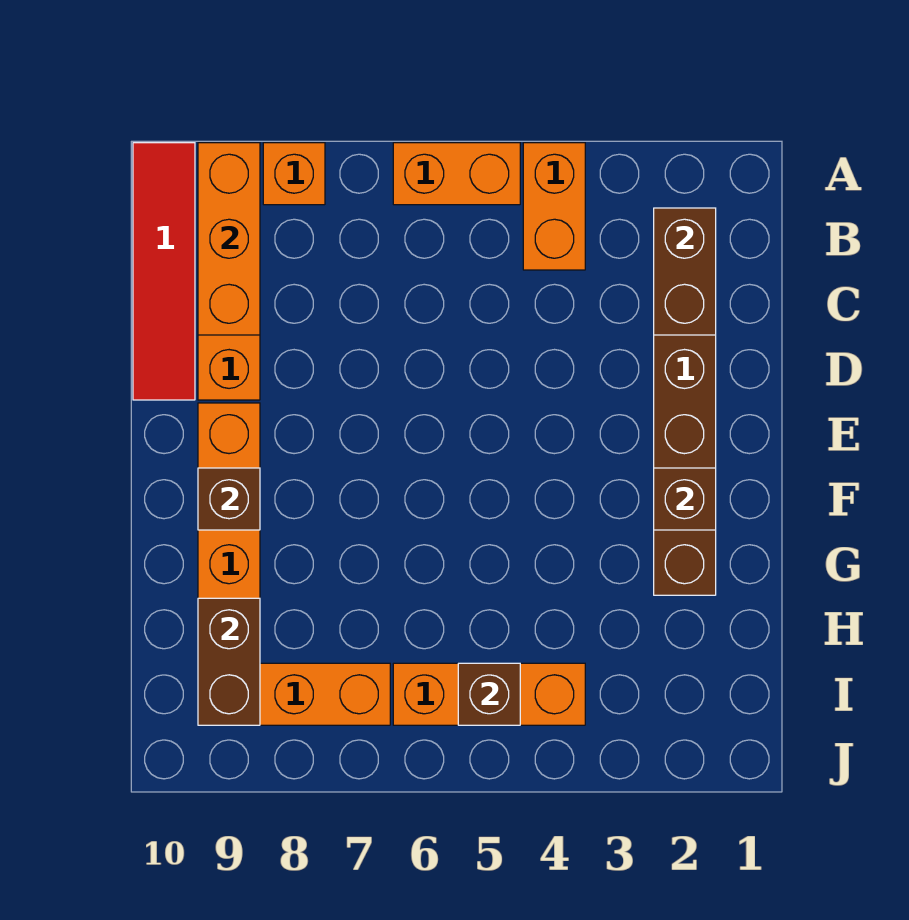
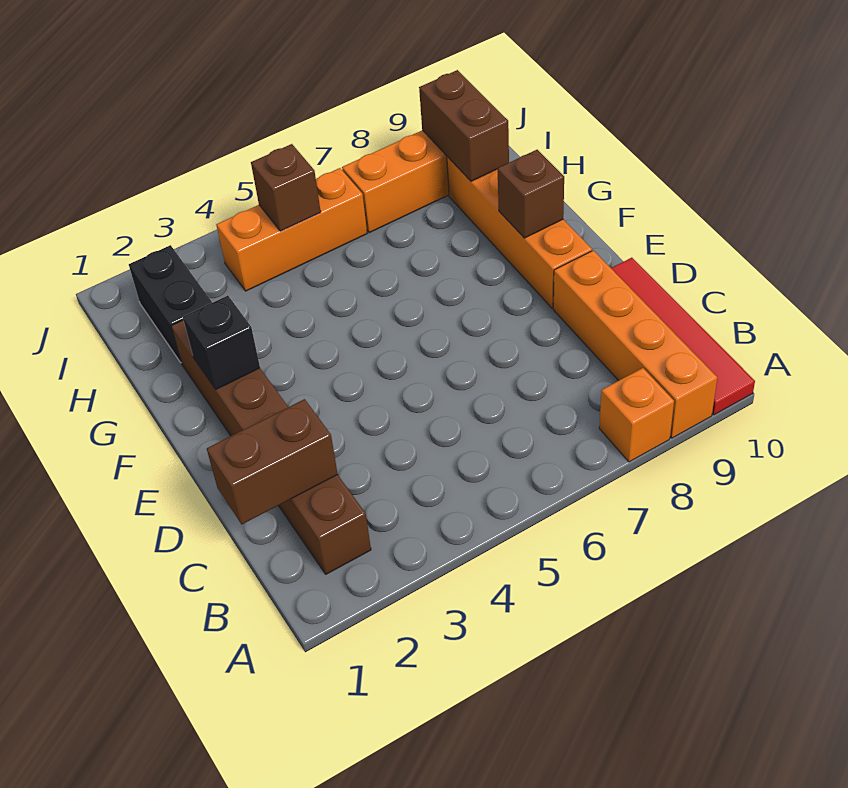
orange brick A4:B4 level 1 -> none
orange brick A5:A6 level 1 -> none
orange brick A9:C9 level 2 -> none
brown brick B2:C2 level 2 -> brown brick C1:C2 level 2
brown brick F2 level 2 -> black brick F2 level 2
none -> black brick H2:I2 level 1

